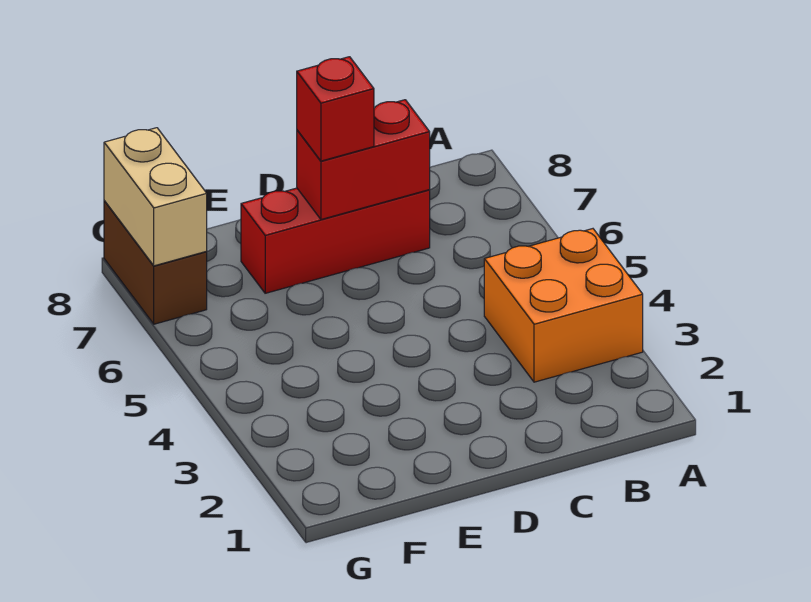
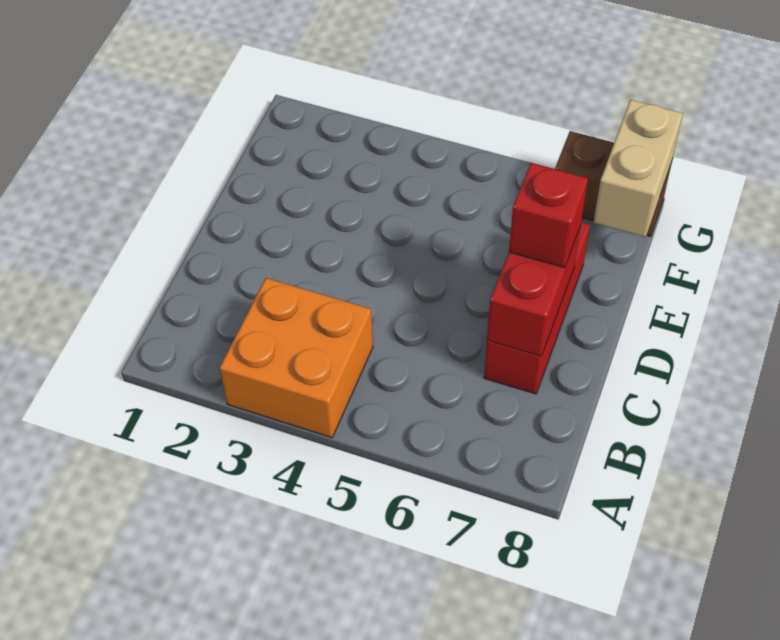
tan brick G7:G8 level 2 -> tan brick F8:G8 level 2

